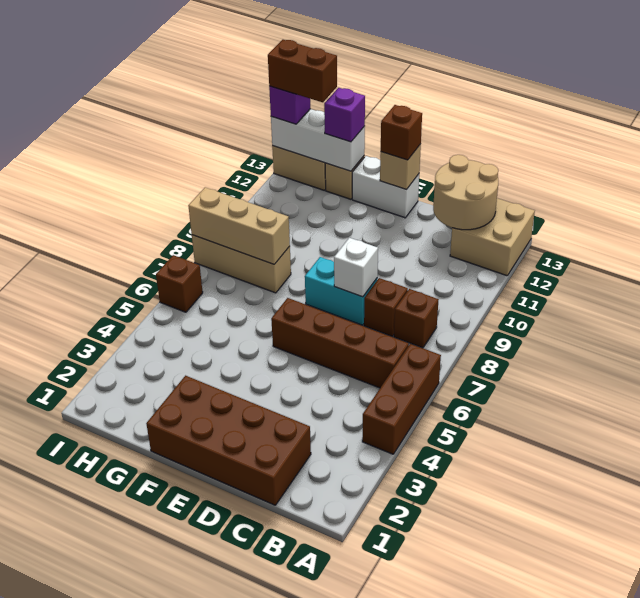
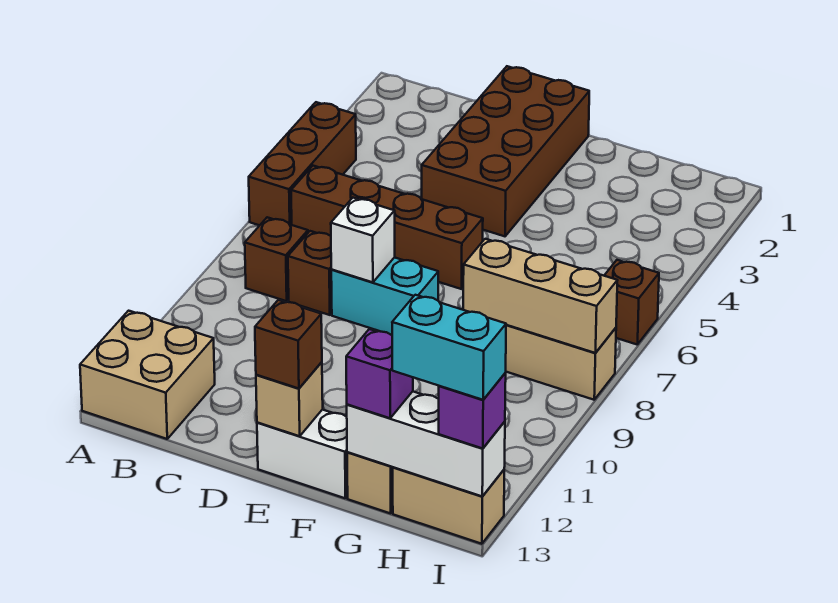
tan round brick B12:C13 level 2 -> none
brown brick C1:F2 level 1 -> brown brick D1:E4 level 1
brown brick H13:I13 level 4 -> cyan brick H13:I13 level 4

